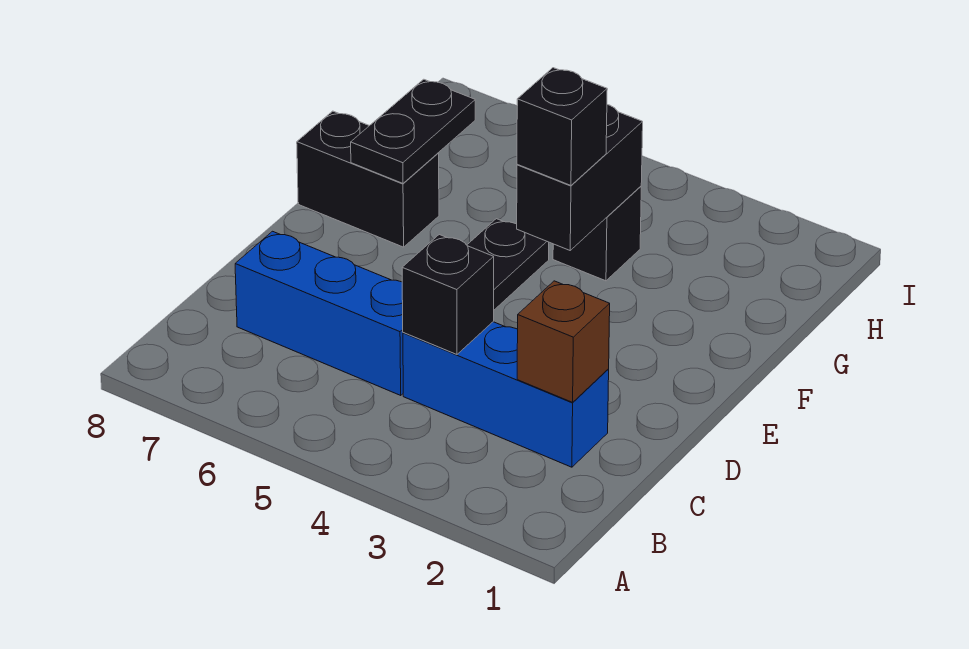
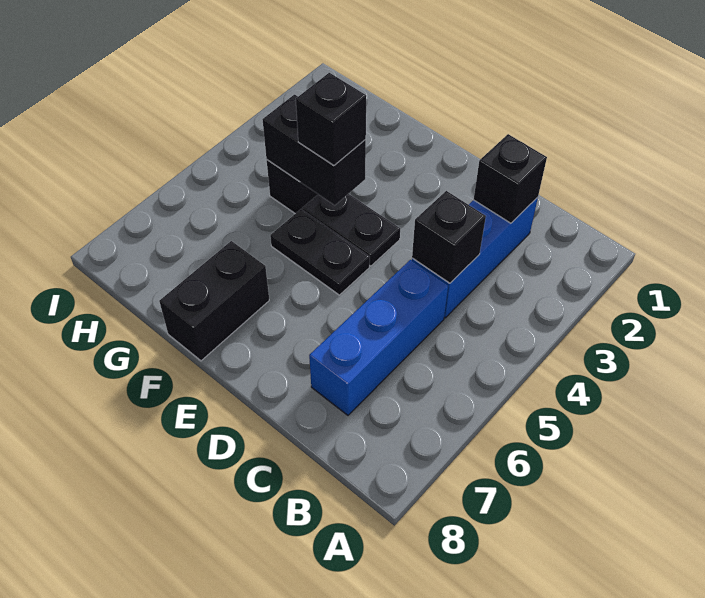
brown brick C2 level 2 -> black brick C2 level 2
black plate F7:G7 level 2 -> black plate E4:F4 level 1

